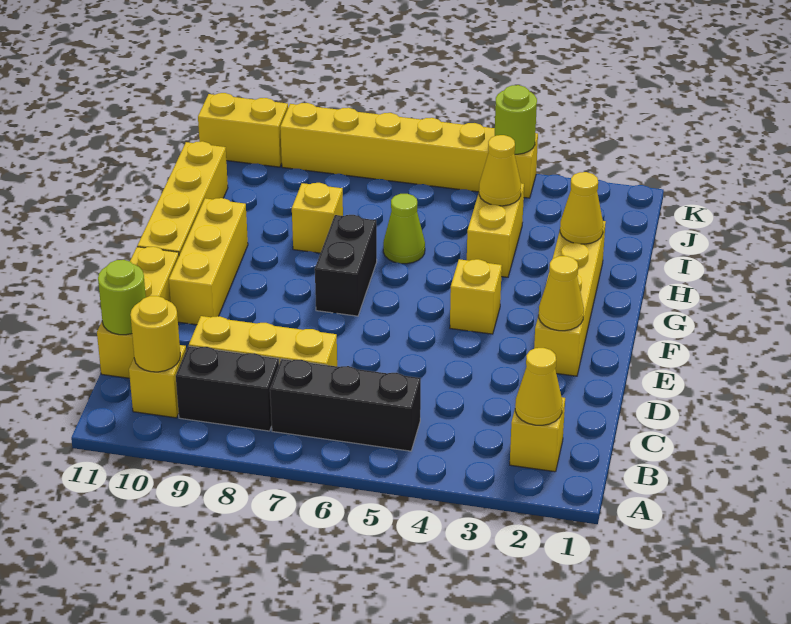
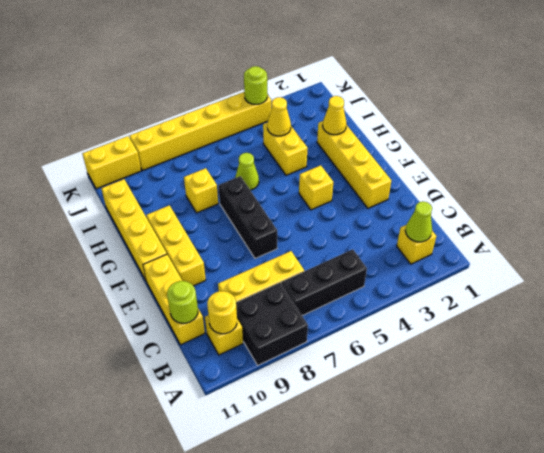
yellow cone B2 level 2 -> lime cone B2 level 2
black brick B8:B9 level 1 -> black brick A8:B9 level 1
yellow cone E2 level 2 -> none
black brick F7:G7 level 1 -> black brick E7:G7 level 1

